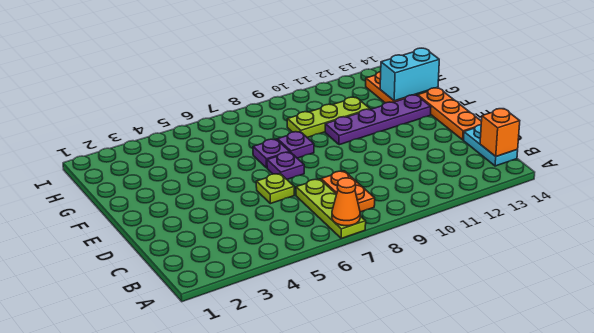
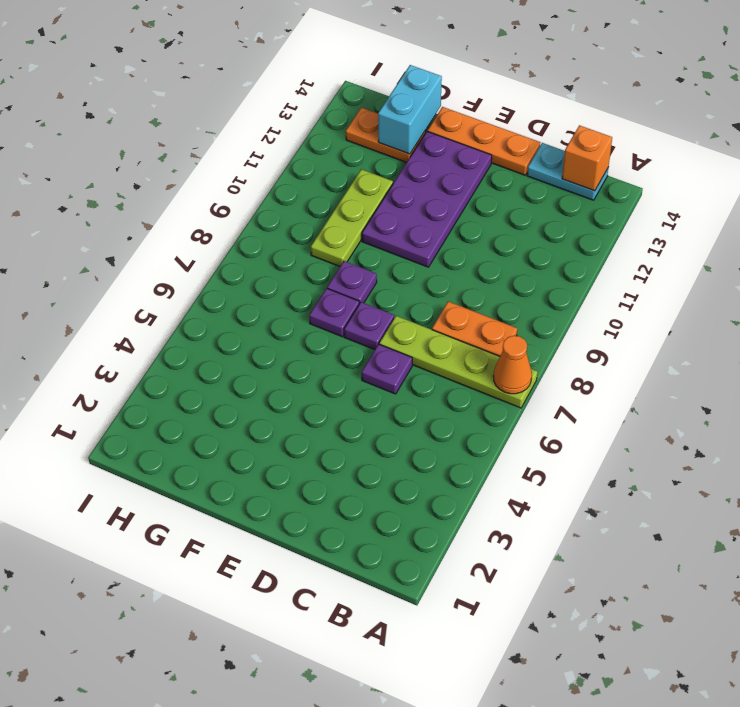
lime plate A7:C7 level 1 -> lime plate A7:D7 level 1
lime plate D6 level 1 -> purple plate D6 level 1
purple plate F10:F13 level 1 -> purple plate E10:F13 level 1

